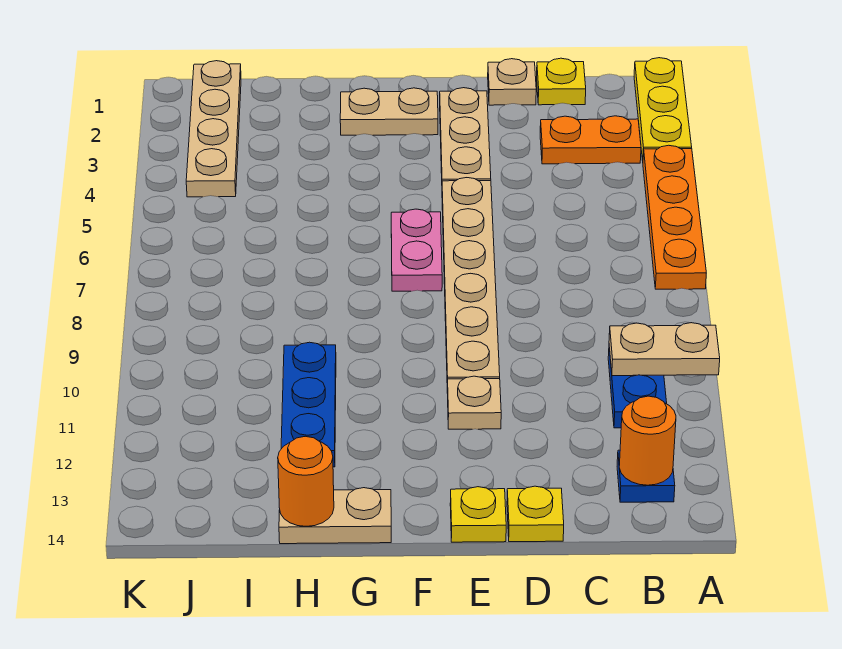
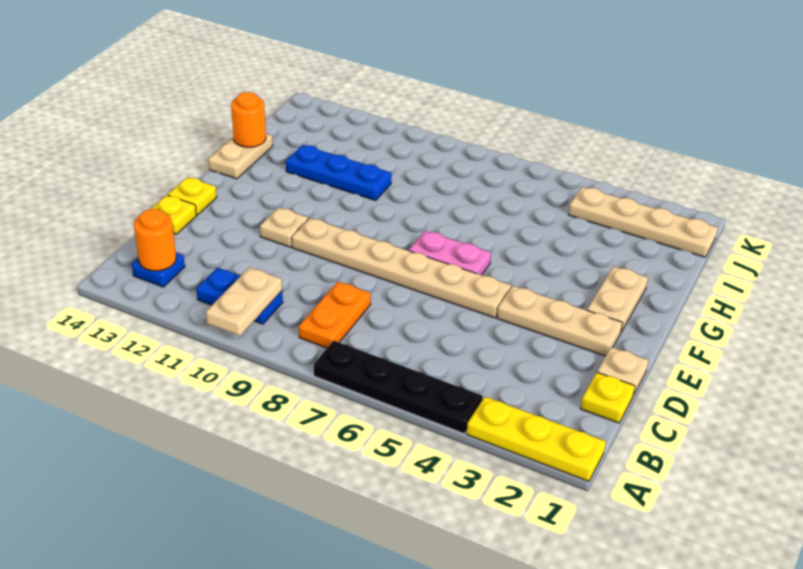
orange plate A4:A7 level 1 -> black plate A4:A7 level 1
orange plate B3:C3 level 1 -> orange plate B8:C8 level 1

